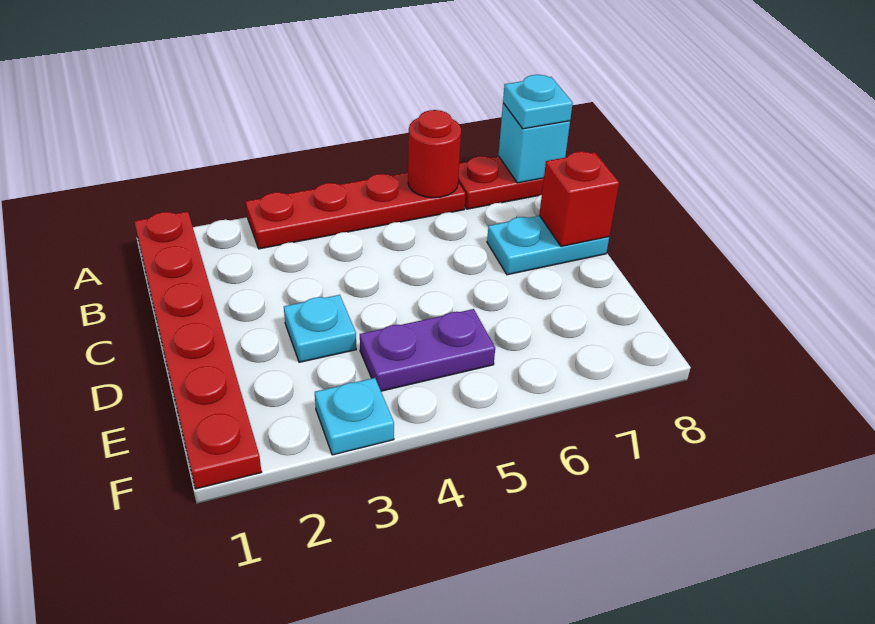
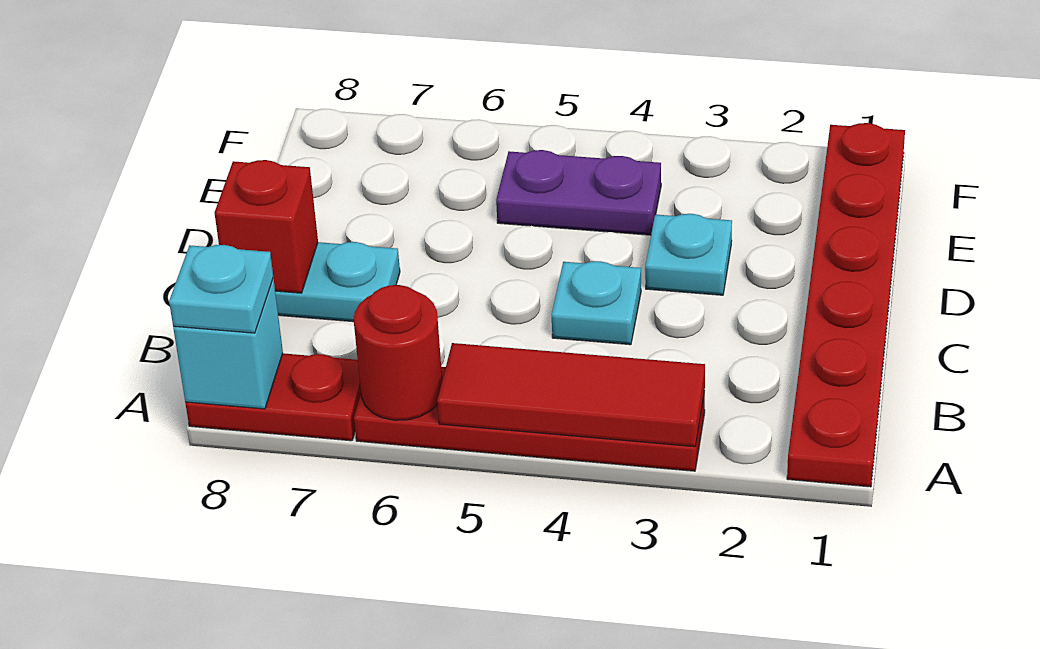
none -> red tile A3:A5 level 2
cyan plate F3 level 1 -> cyan plate C4 level 1

